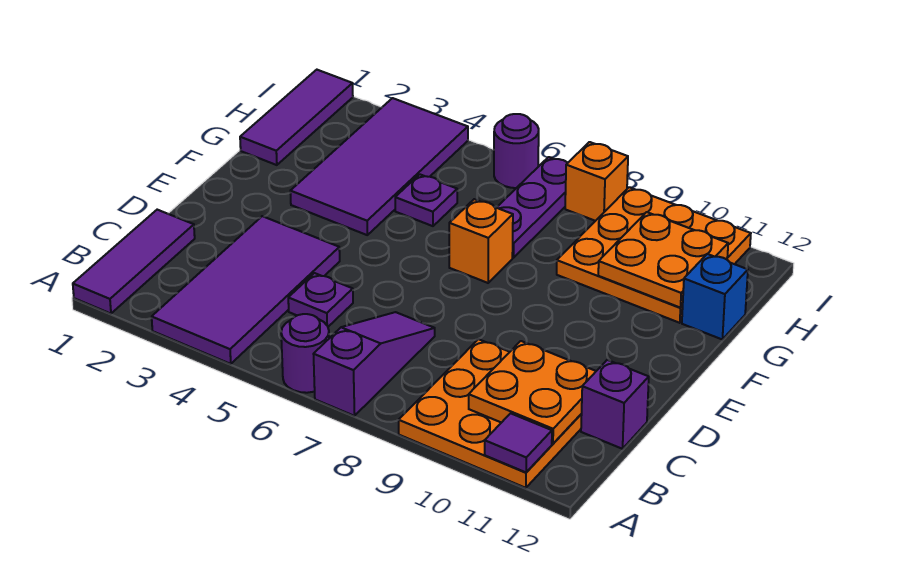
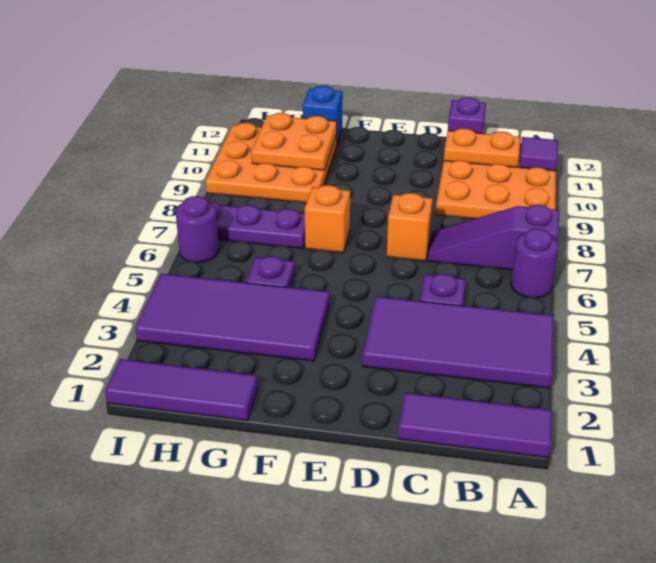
orange plate B10:C11 level 2 -> orange plate B11:C11 level 2
orange brick I8 level 1 -> orange brick D7 level 1

